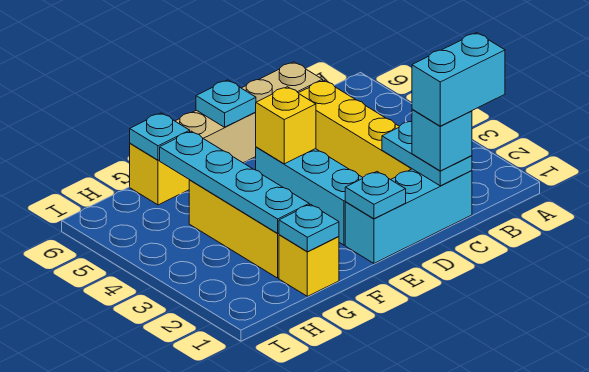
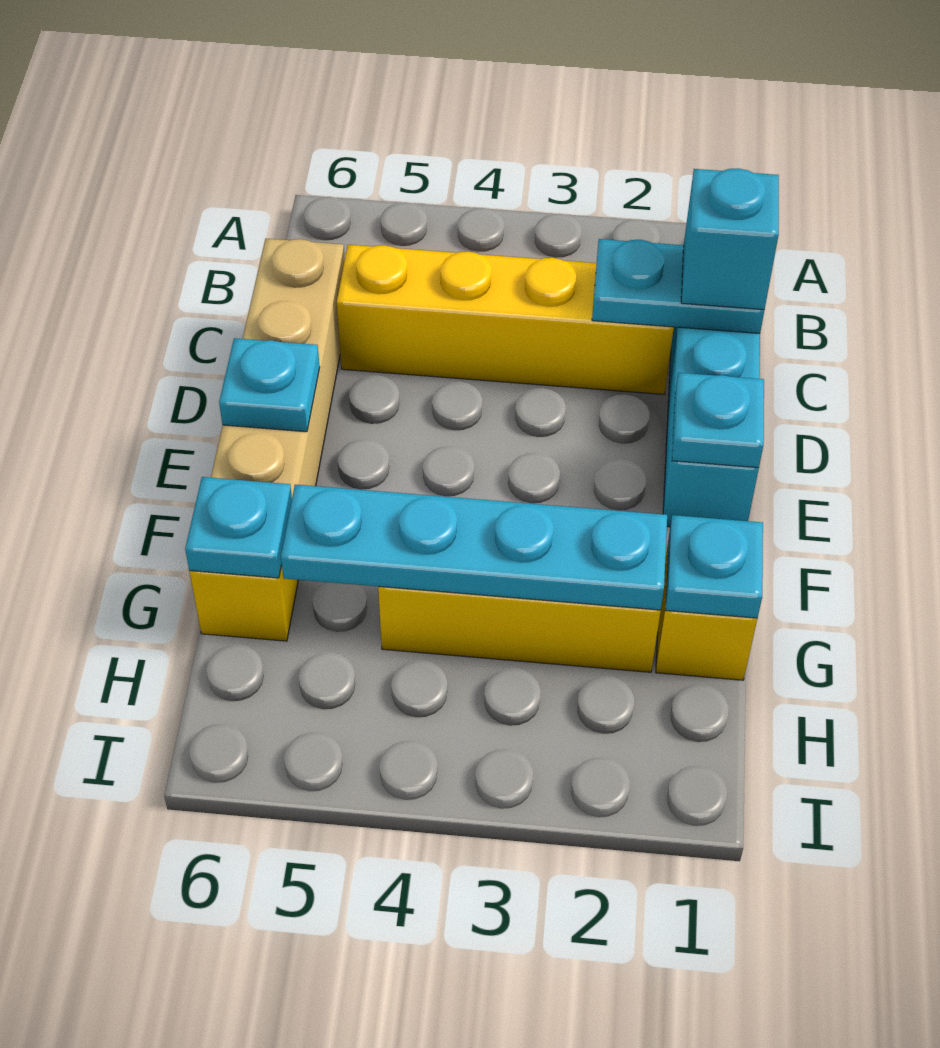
cyan brick B1:C1 level 4 -> none
cyan brick E2:E4 level 1 -> none
yellow brick E4 level 2 -> none

